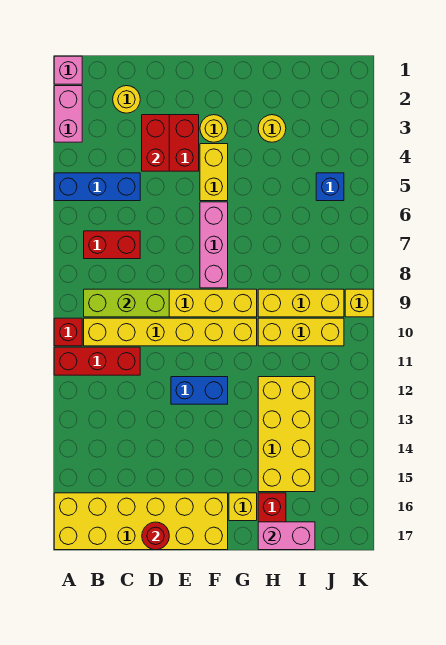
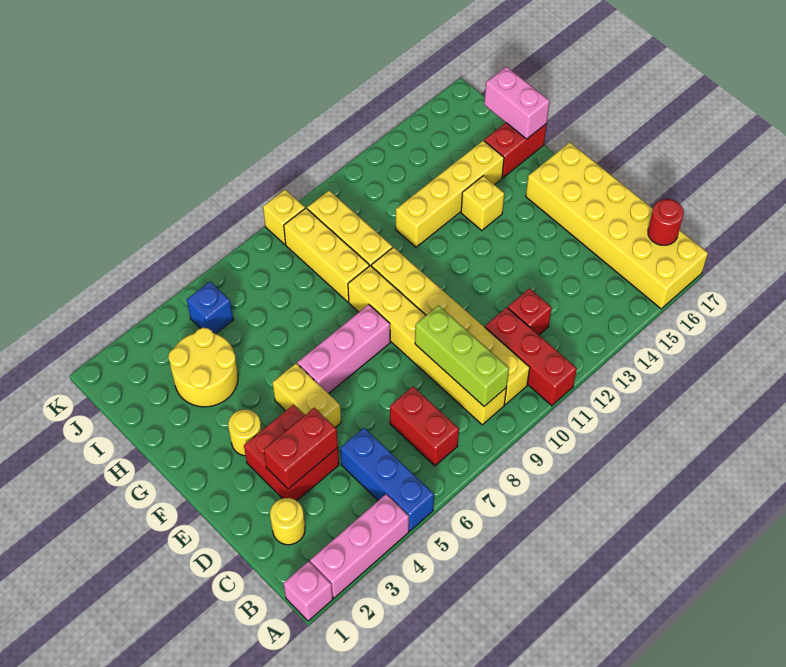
pink brick A2:A3 level 1 -> pink brick A2:A4 level 1
red brick A10 level 1 -> red brick C12 level 1
red round brick D17 level 2 -> red round brick B17 level 2
blue brick E12:F12 level 1 -> none
yellow brick F4:F5 level 1 -> yellow brick E5:F5 level 1
yellow brick G16 level 1 -> yellow brick G14 level 1
yellow round brick H3 level 1 -> yellow round brick H3:I4 level 1
yellow brick H12:I15 level 1 -> yellow brick H12:H15 level 1

